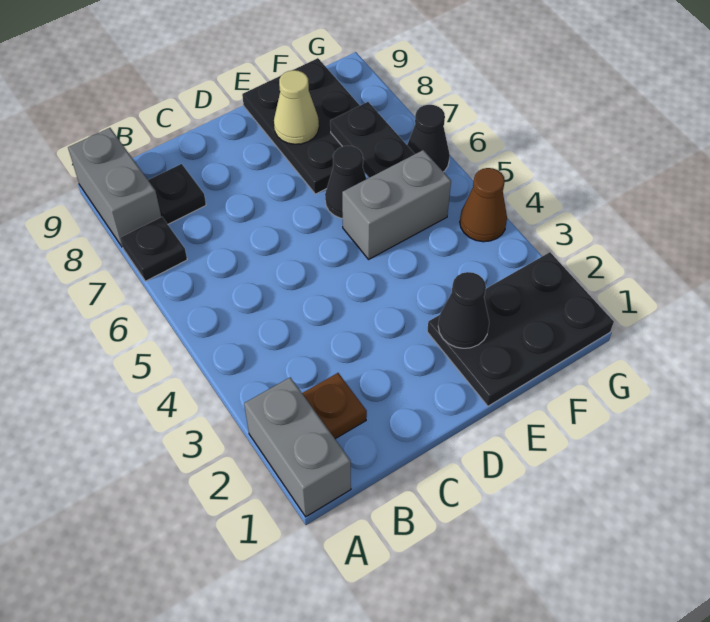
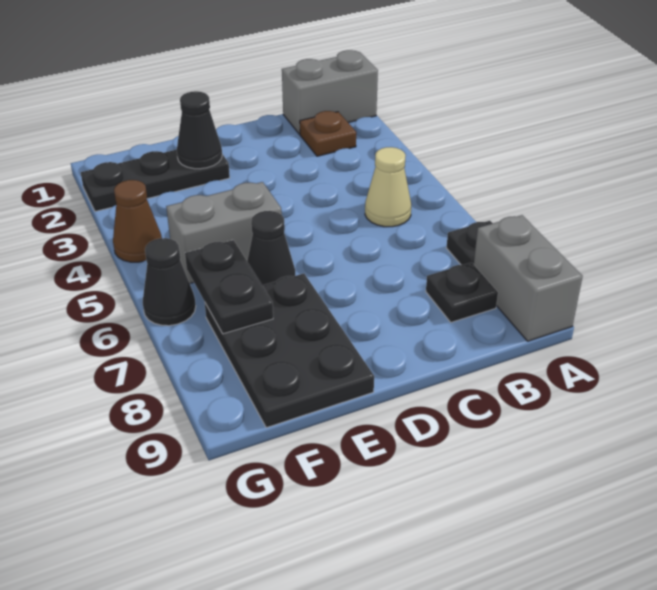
grey brick A1:A2 level 1 -> grey brick A1:B1 level 1
black plate E1:G2 level 1 -> black plate E2:G2 level 1
tan cone E8 level 2 -> tan cone B5 level 1

